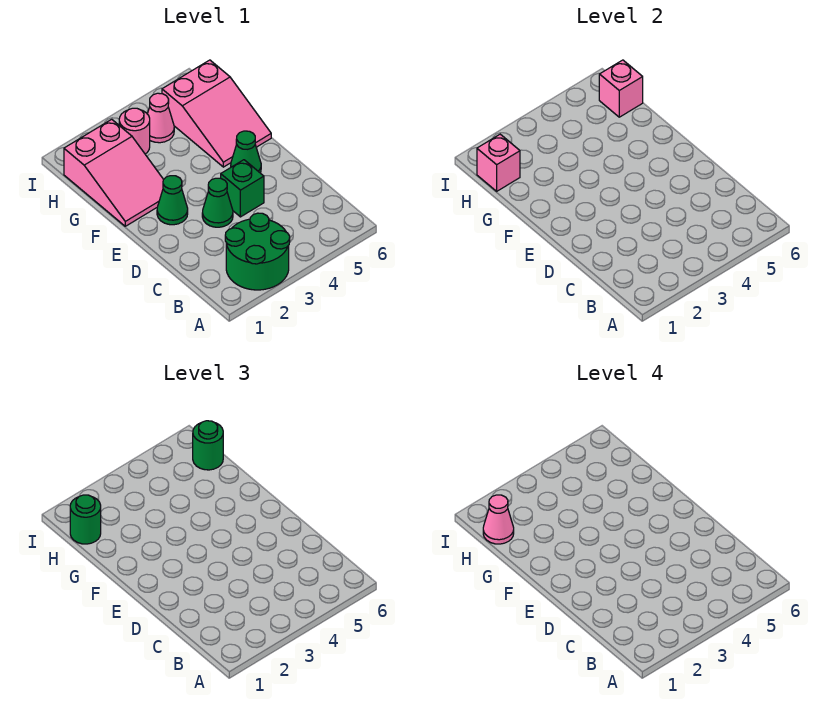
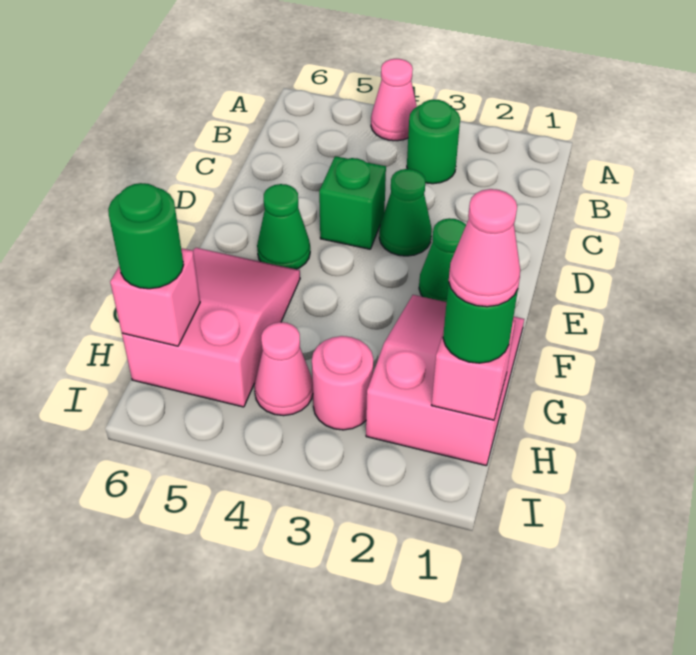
green round brick A2:B3 level 1 -> green round brick B3 level 1
none -> pink cone A4 level 1

